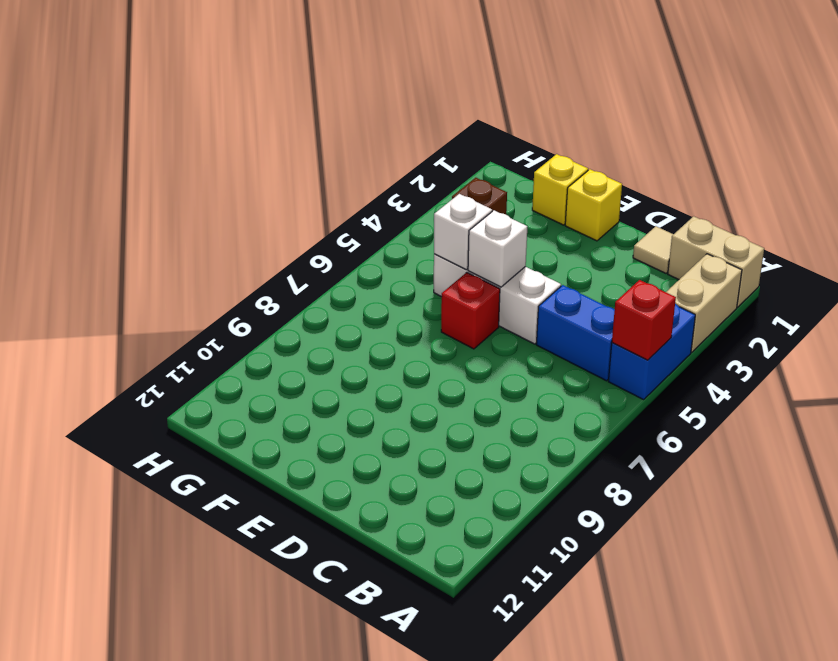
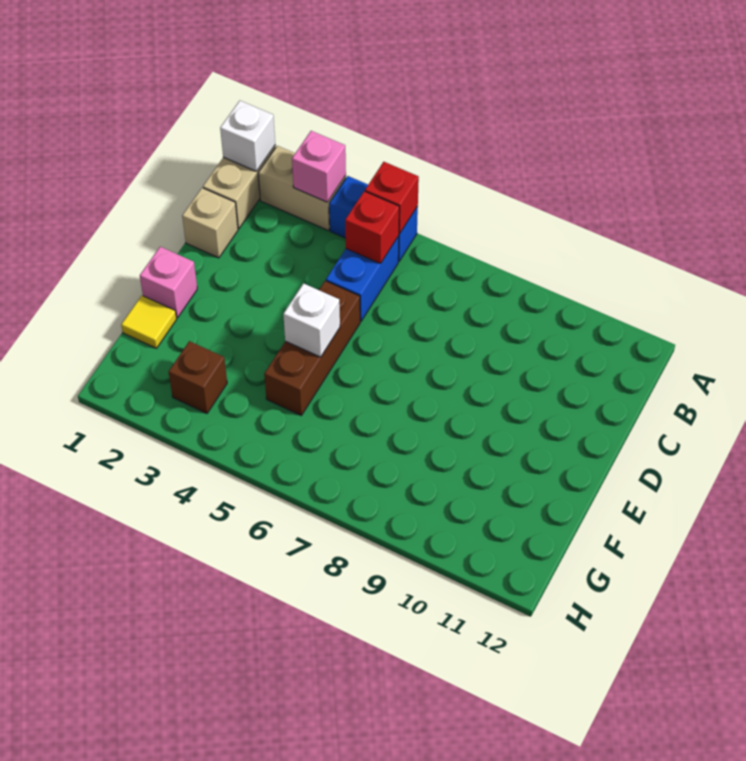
none -> pink brick A3 level 2
tan tile C1 level 1 -> tan brick C1 level 1
white brick D5:F5 level 1 -> brown brick D5:F5 level 1
yellow brick E1 level 1 -> pink brick E1 level 1
red brick E6 level 1 -> red brick B5 level 2
yellow brick F1 level 1 -> yellow tile F1 level 1
white brick F5 level 2 -> white brick A1 level 2

